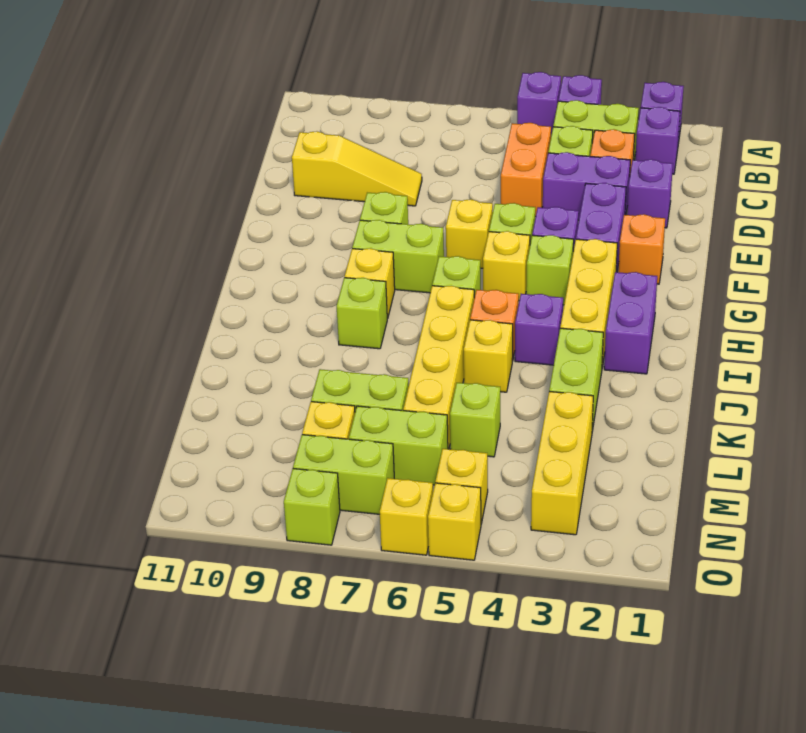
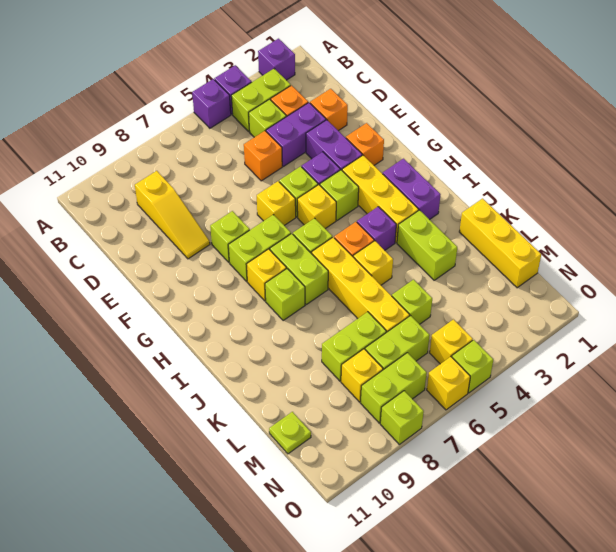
purple brick B2 level 1 -> none
orange brick C5:D5 level 1 -> orange brick D5 level 1
purple brick D2 level 1 -> orange brick D2 level 1
yellow slope D8:D10 level 1 top 10 -> yellow slope C9:E9 level 1 top C
none -> lime brick H7:I7 level 1
yellow brick L3:N3 level 1 -> yellow brick K1:M1 level 1
none -> lime plate M11 level 1
yellow brick O5 level 1 -> lime brick O5 level 1

